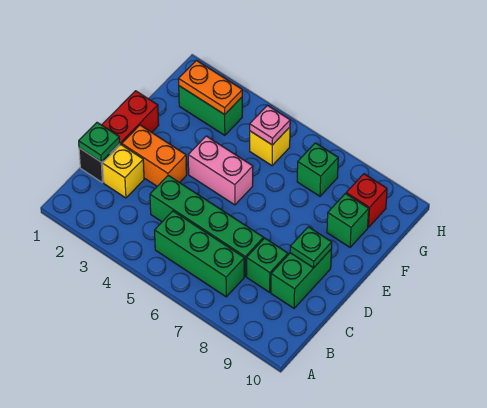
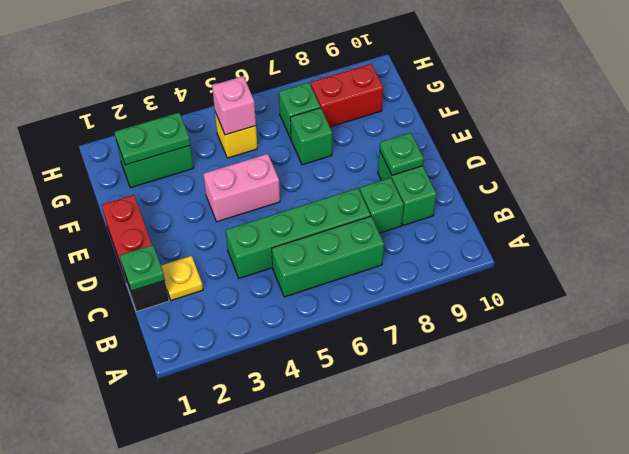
yellow brick C2 level 1 -> yellow plate C2 level 1
orange brick D2:D3 level 1 -> none
green brick F9 level 1 -> green brick F7 level 1
orange plate G2:G3 level 2 -> green plate G2:G3 level 2
pink plate G5 level 2 -> pink brick G5 level 2
red brick G9 level 1 -> red brick G8:G9 level 1

